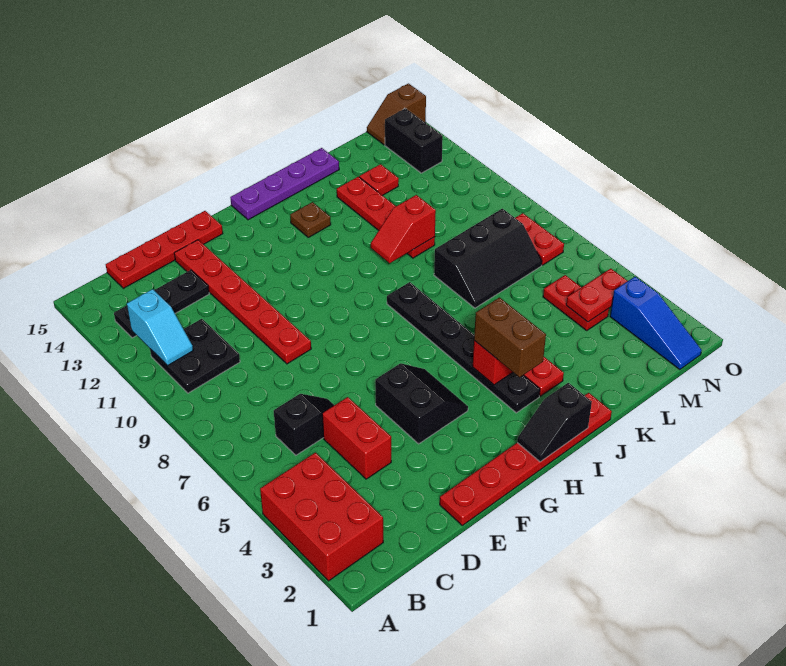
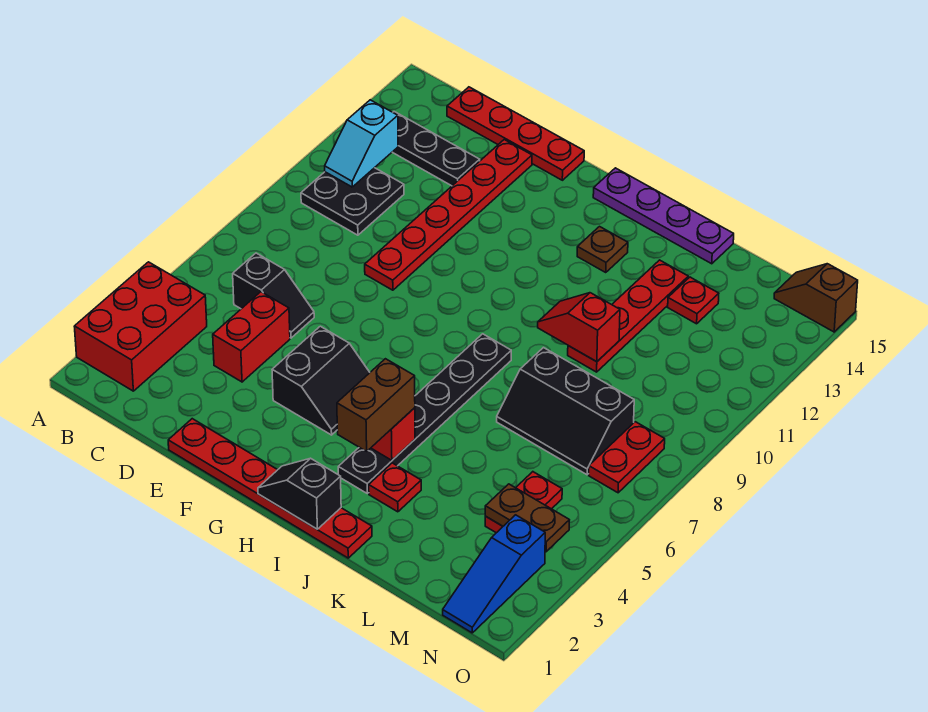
red plate M4:N4 level 2 -> brown plate M4:N4 level 2
black brick N13:N14 level 1 -> none

